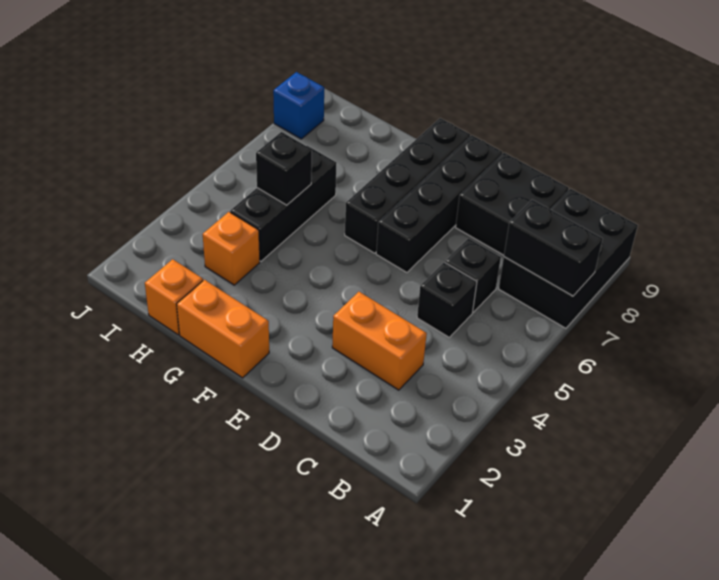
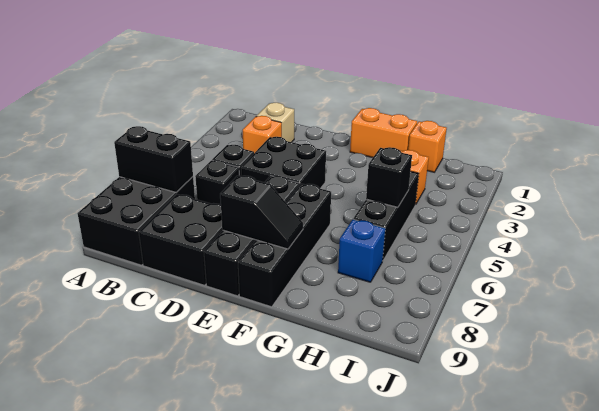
none -> tan brick C2 level 1
orange brick C3:D3 level 1 -> orange brick C3 level 1
none -> black brick D4:E5 level 1
none -> black slope E8:F8 level 2 top E
blue brick J8 level 1 -> blue brick H7 level 1

